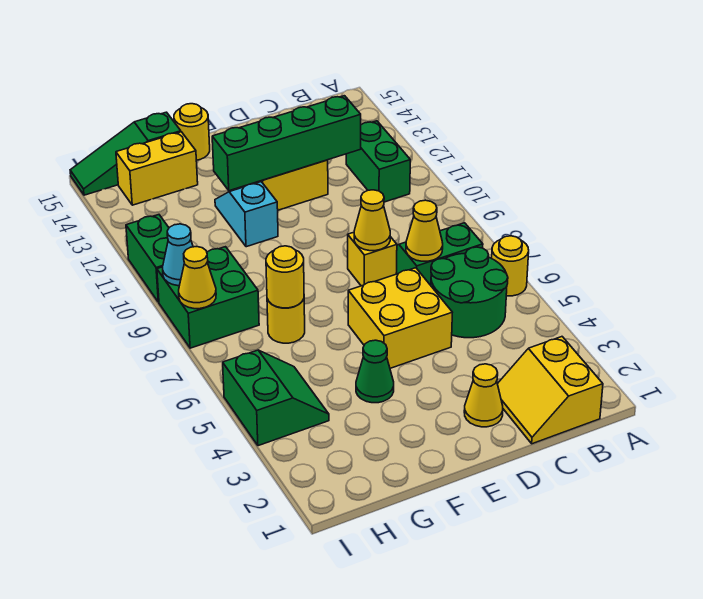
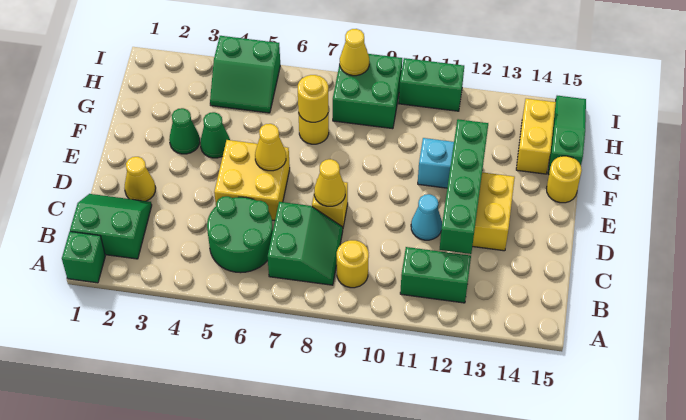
none -> green brick A1 level 1
yellow round brick A6 level 1 -> yellow round brick B9 level 1
yellow slope B1:C2 level 1 top B -> green slope B1:C2 level 1 top B
yellow cone C7 level 2 -> yellow cone E6 level 2
none -> green cone F3 level 1
cyan cone I9 level 2 -> cyan cone D11 level 1

